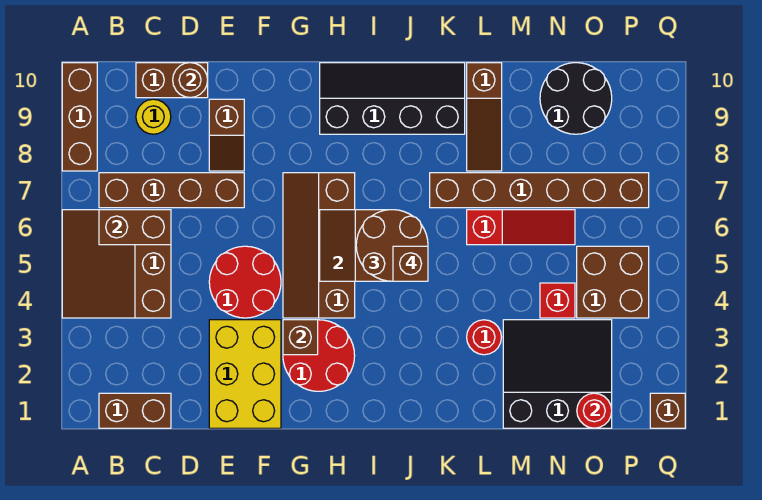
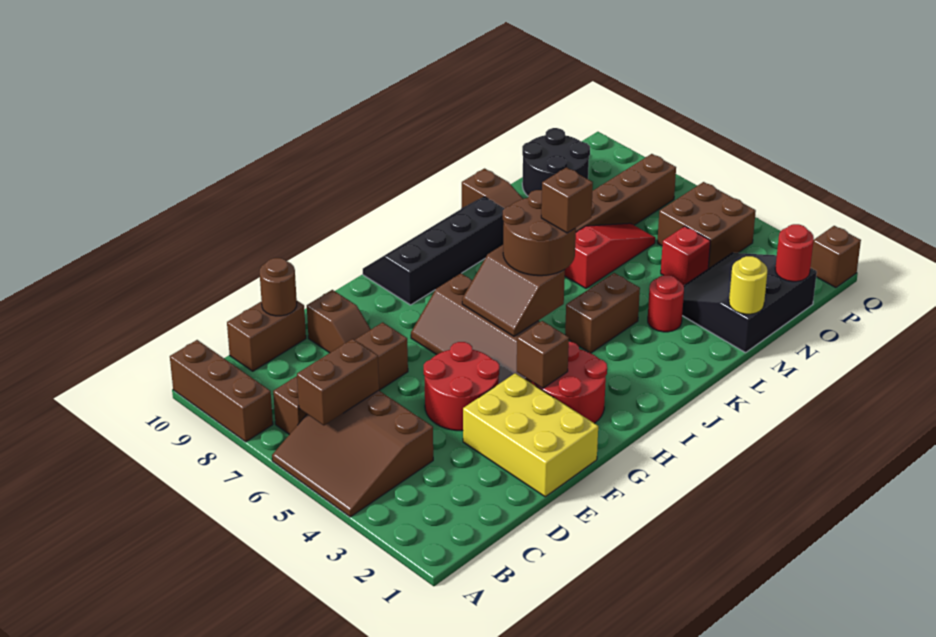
brown brick B1:C1 level 1 -> brown brick J4:K4 level 1
yellow round brick C9 level 1 -> yellow round brick M1 level 2

